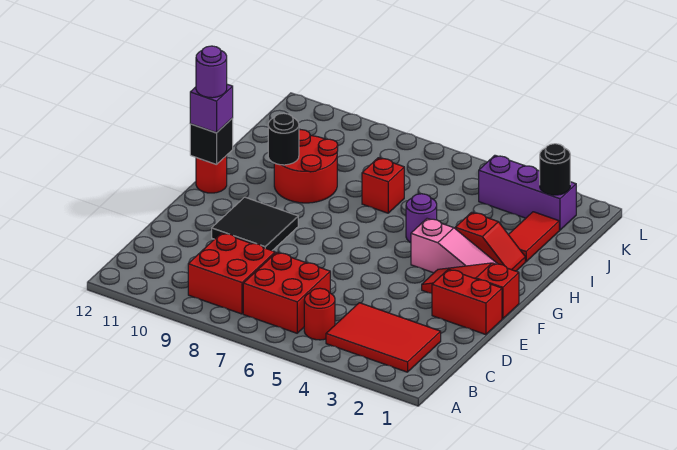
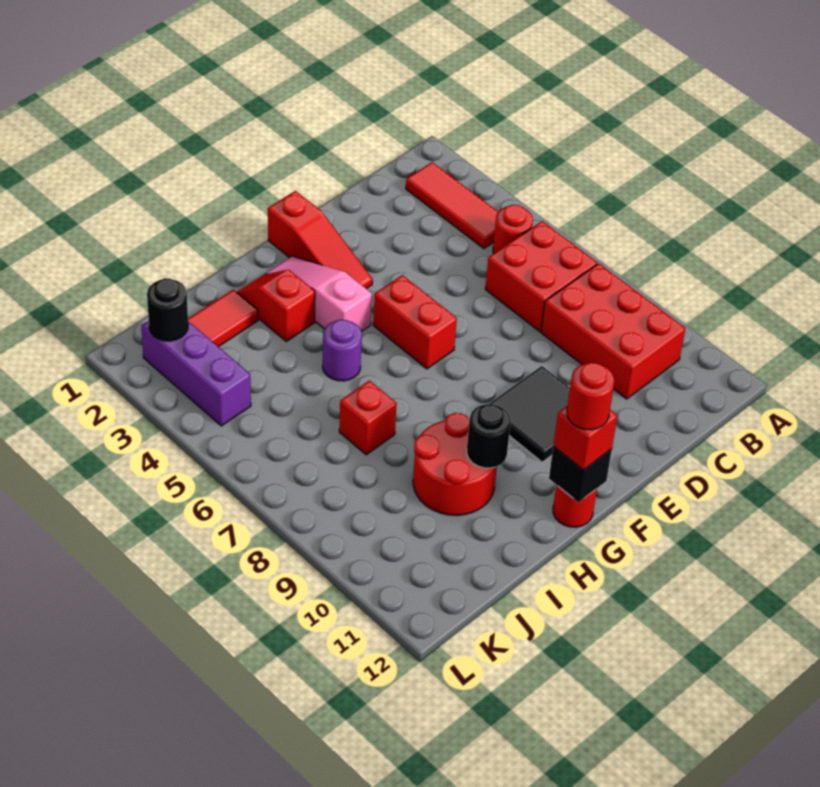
red tile B2:C4 level 1 -> red tile B2:B4 level 1
red brick B8:C9 level 1 -> red brick B8:C10 level 1
red brick E1:E2 level 1 -> red brick F5:F6 level 1
purple brick G12 level 3 -> red brick G12 level 3
purple round brick G12 level 4 -> red round brick G12 level 4

